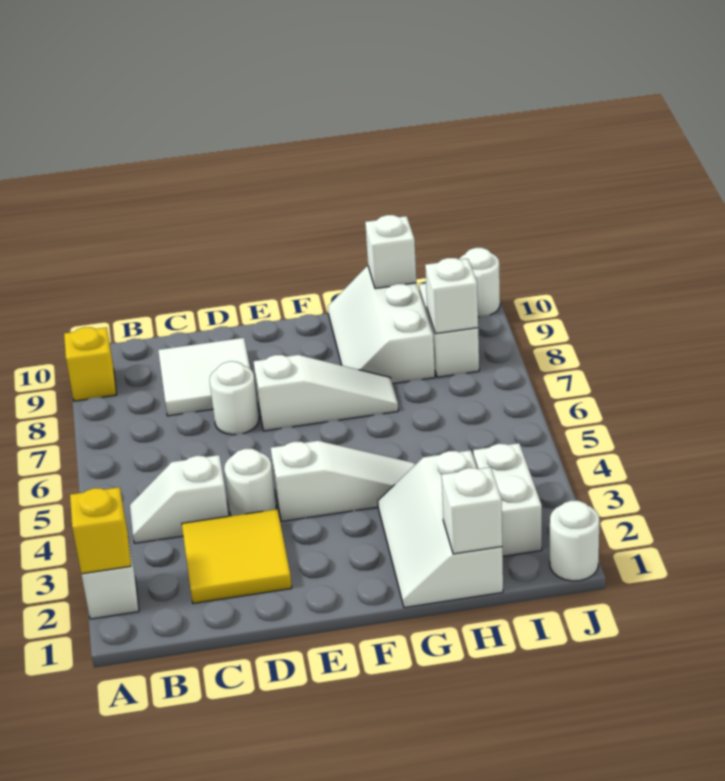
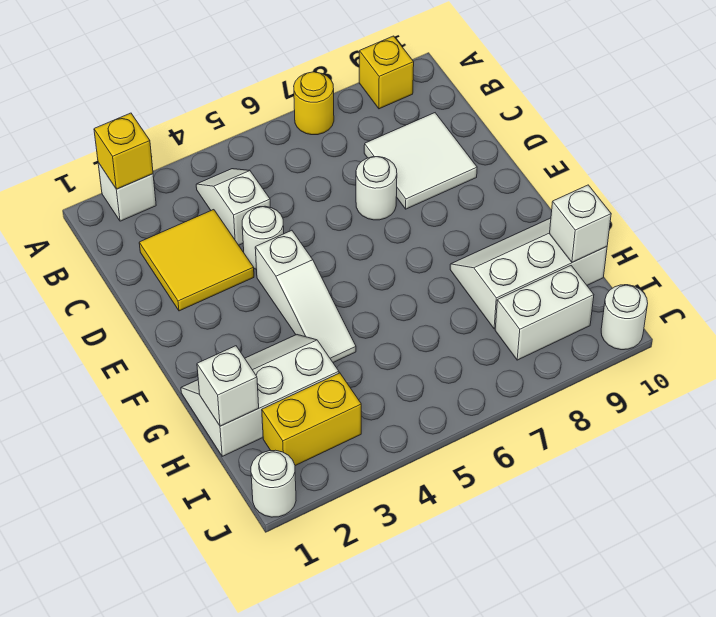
none -> yellow round brick A7 level 1
white slope E7:G7 level 1 top E -> none
white brick I2:I3 level 1 -> yellow brick I2:I3 level 1
white brick I8 level 2 -> none

